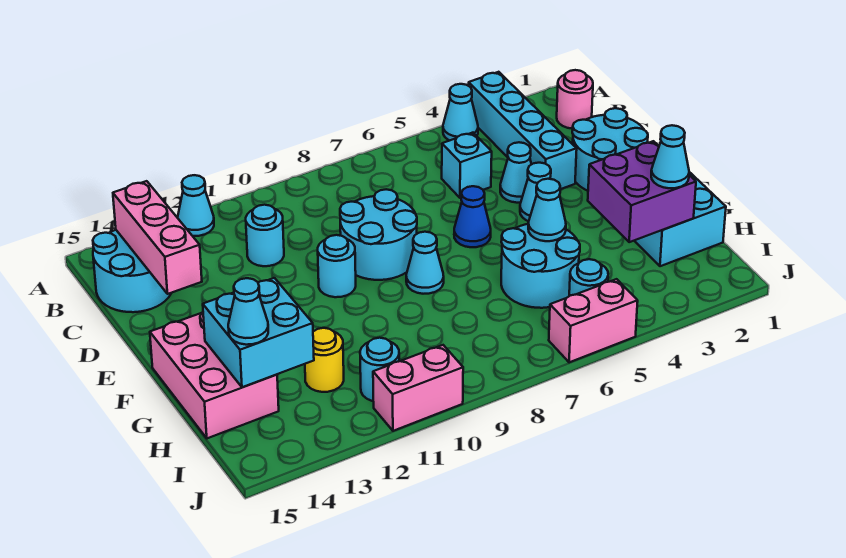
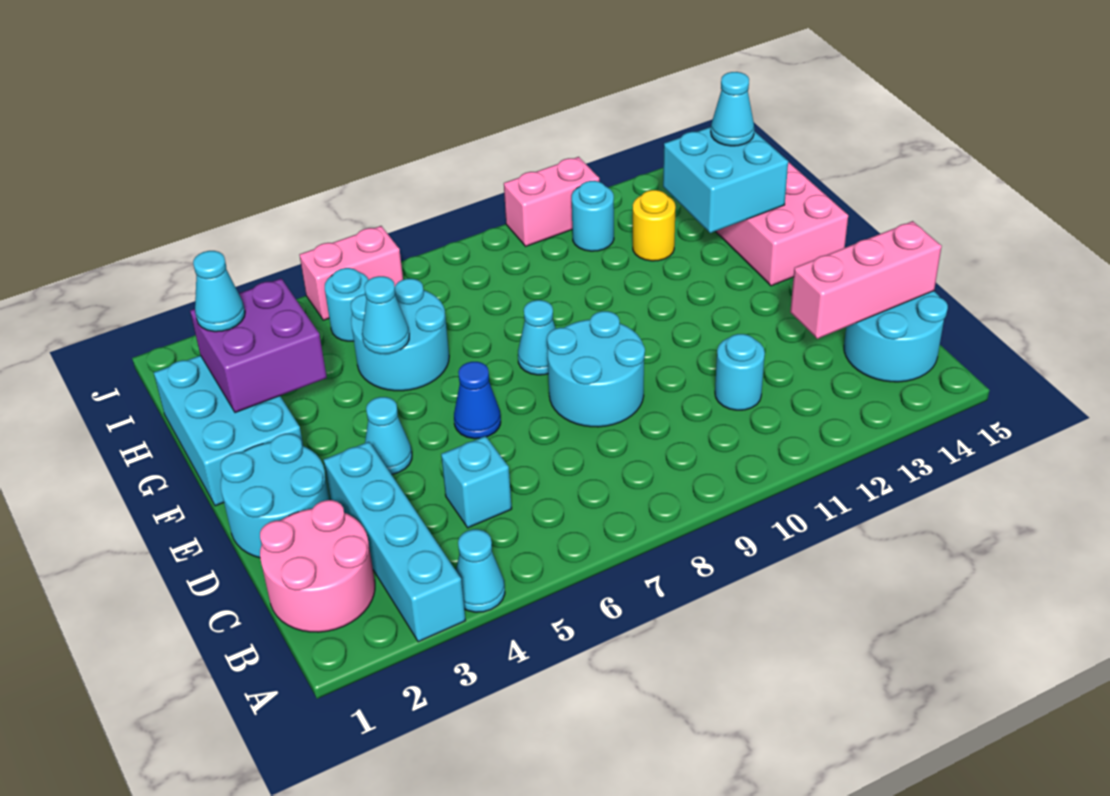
cyan cone A12 level 1 -> none
pink round brick B1 level 1 -> pink round brick B1:C2 level 1
pink brick B14:D14 level 2 -> pink brick C13:C15 level 2
cyan cone D4 level 1 -> none
cyan round brick E10 level 1 -> none

